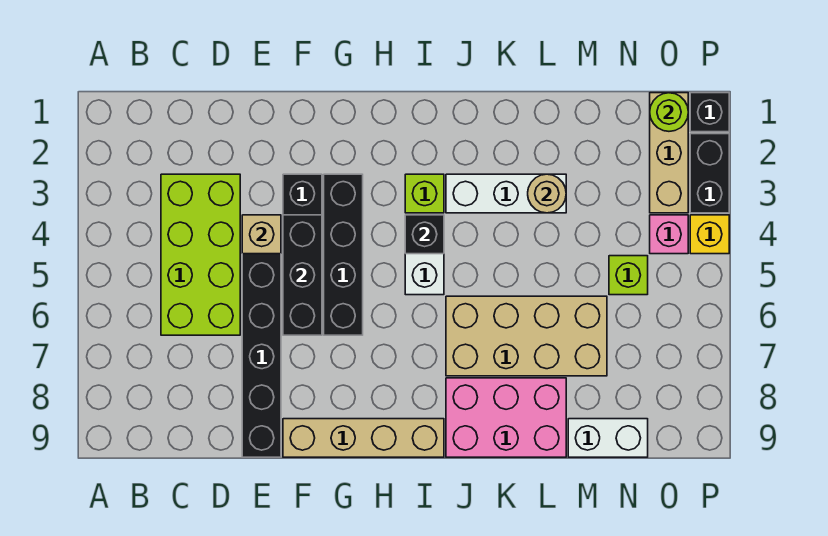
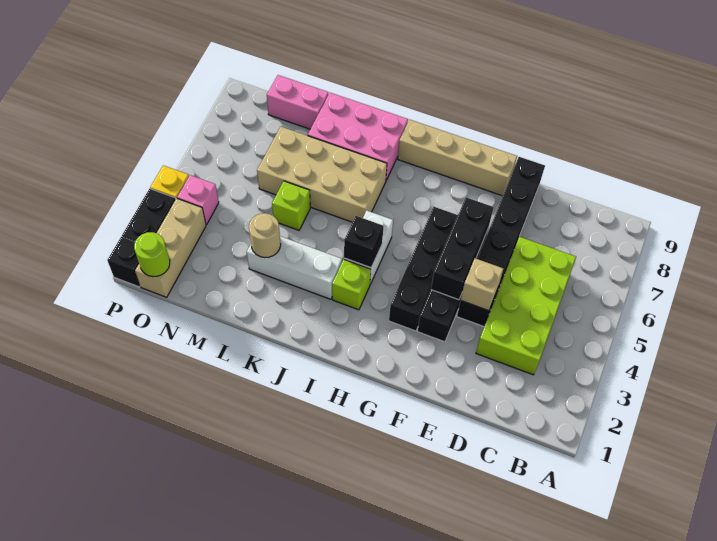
white brick M9:N9 level 1 -> pink brick M9:N9 level 1
lime brick N5 level 1 -> lime brick L5 level 1

